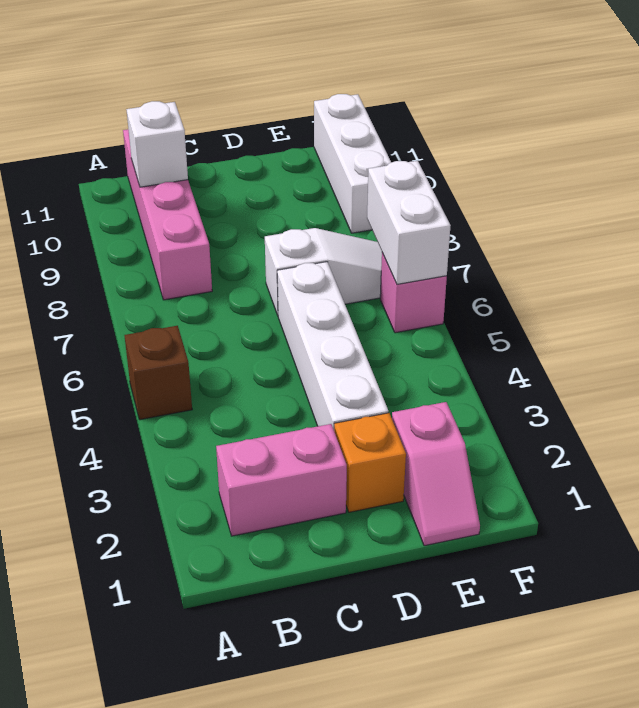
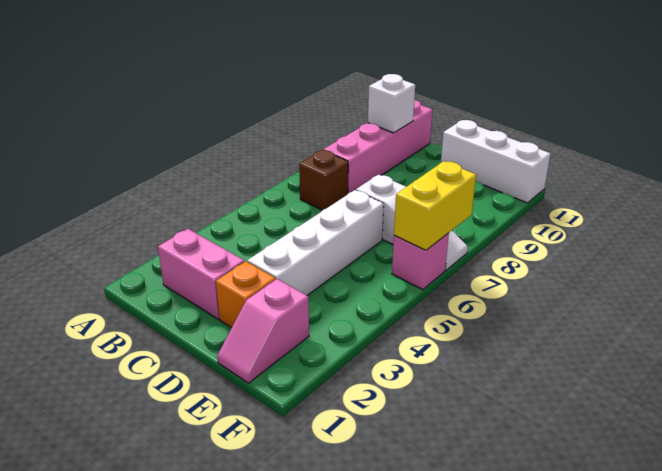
brown brick A5 level 1 -> brown brick B7 level 1
white brick F6:F7 level 2 -> yellow brick F6:F7 level 2
white brick F9:F11 level 1 -> white brick D11:F11 level 1

